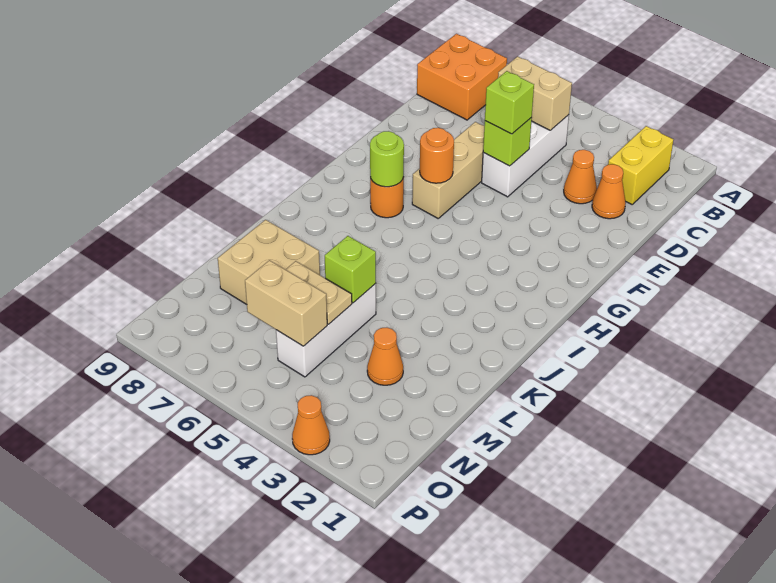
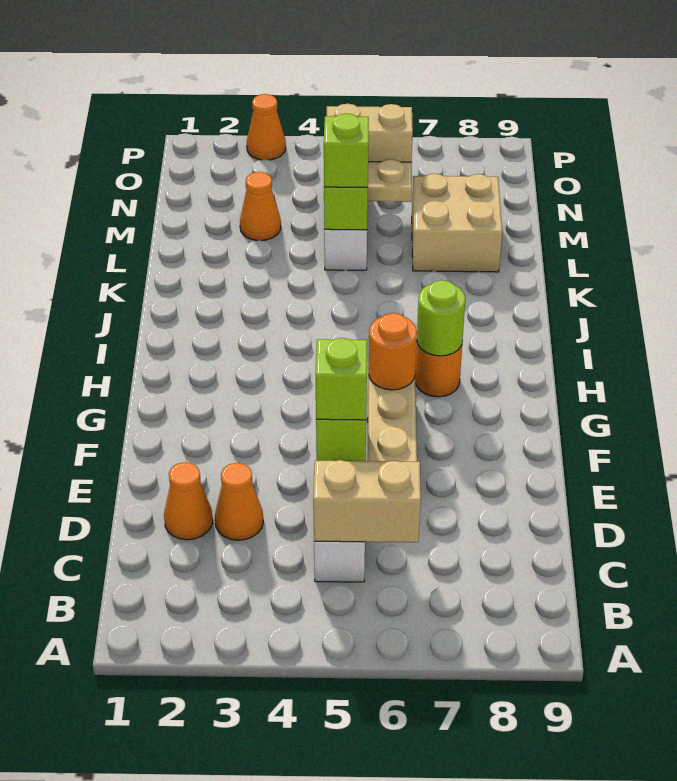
yellow brick B2:C2 level 1 -> none
orange brick B8:C9 level 1 -> none
none -> lime brick L5 level 3

